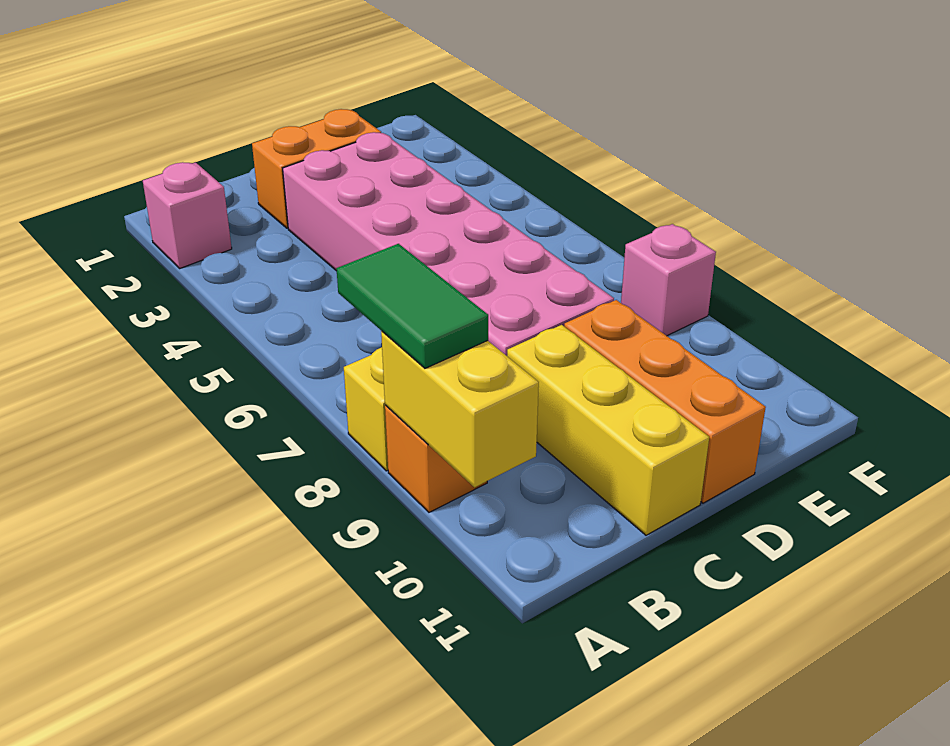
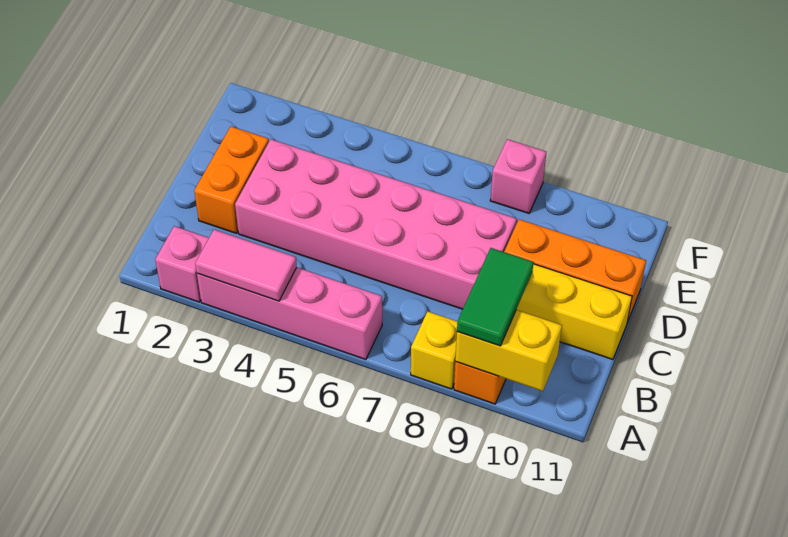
none -> pink brick A3:A6 level 1
none -> pink tile A3:A4 level 2
green tile A8:A9 level 3 -> green tile A9:B9 level 3

